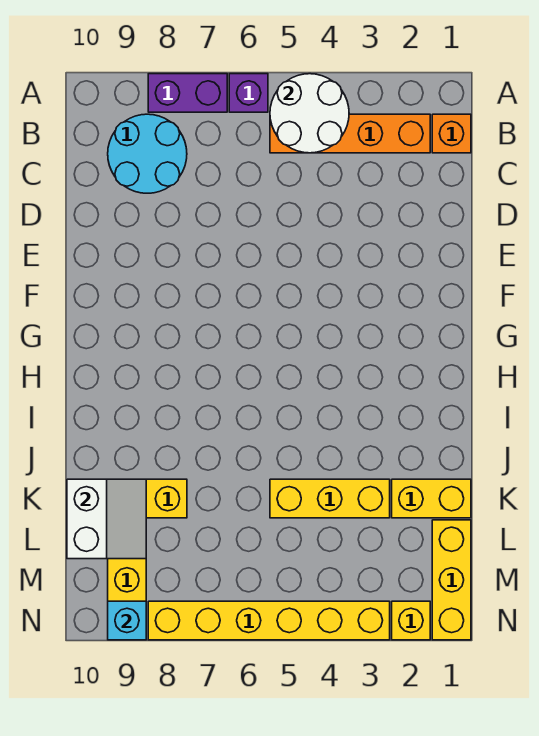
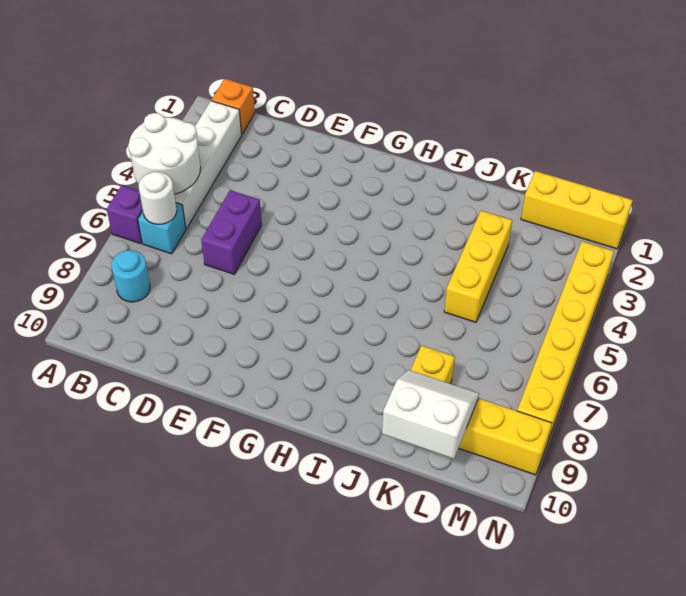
purple brick A7:A8 level 1 -> purple brick D5:D6 level 1
orange brick B2:B5 level 1 -> white brick B2:B5 level 1
none -> white round brick B6 level 2
cyan round brick B8:C9 level 1 -> cyan round brick B8 level 1
yellow brick K1:K2 level 1 -> none
yellow brick N2 level 1 -> none
cyan brick N9 level 2 -> cyan brick B6 level 1

